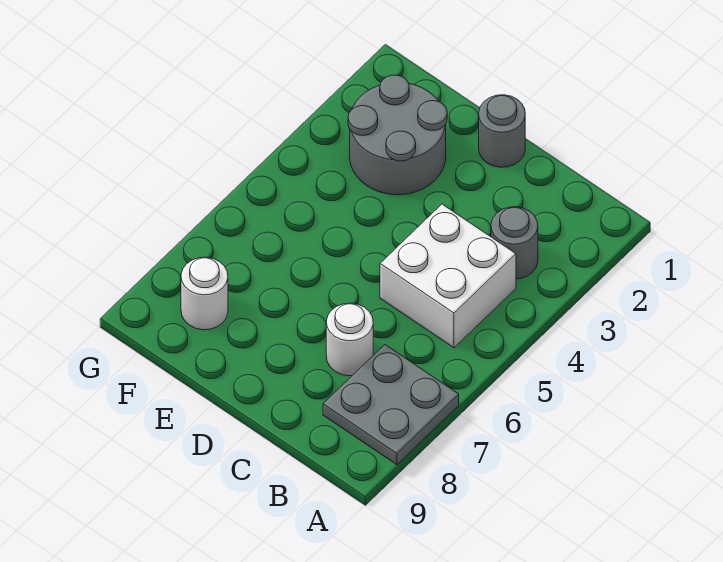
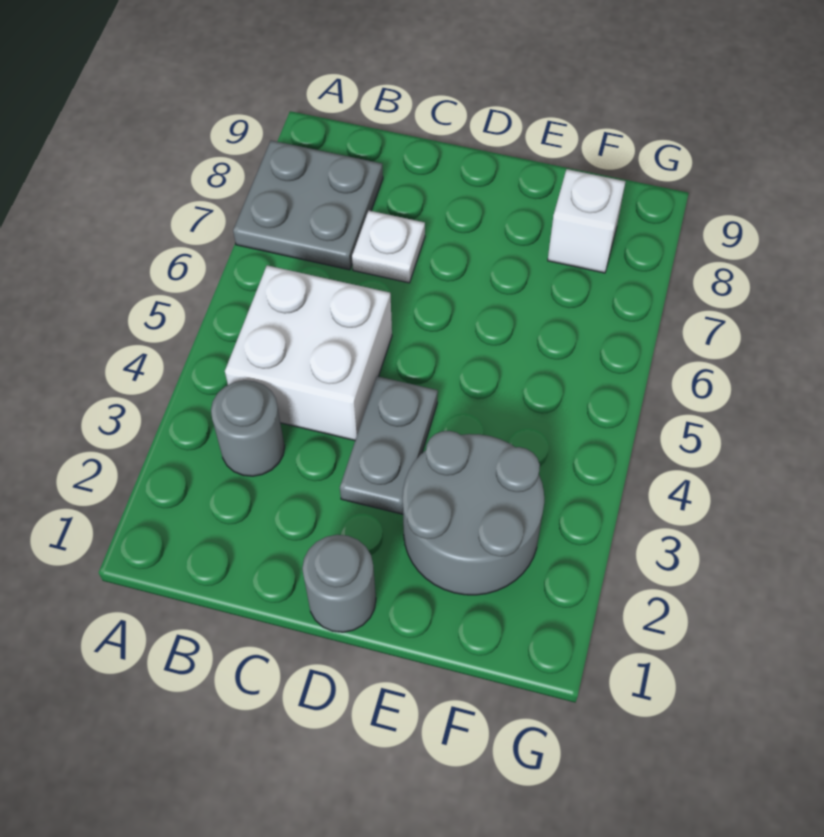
white round brick C7 level 1 -> white plate C7 level 1
none -> grey plate D3:D4 level 1
white round brick F8 level 1 -> white brick F8 level 1

